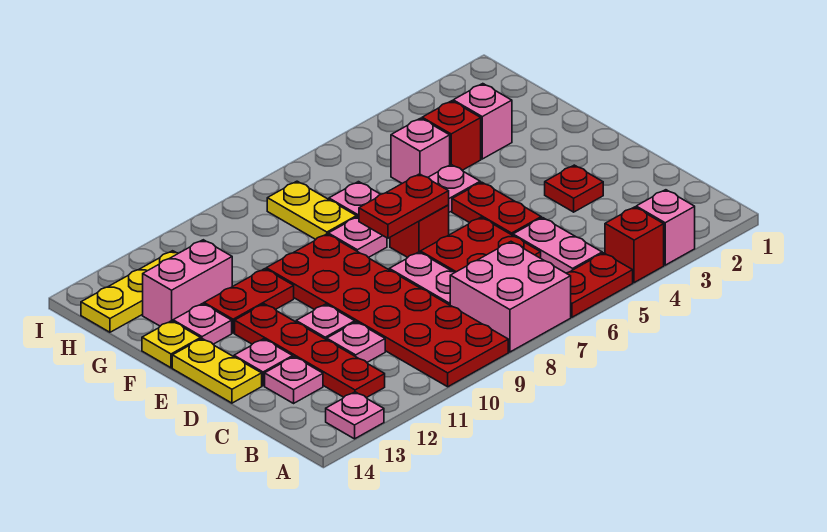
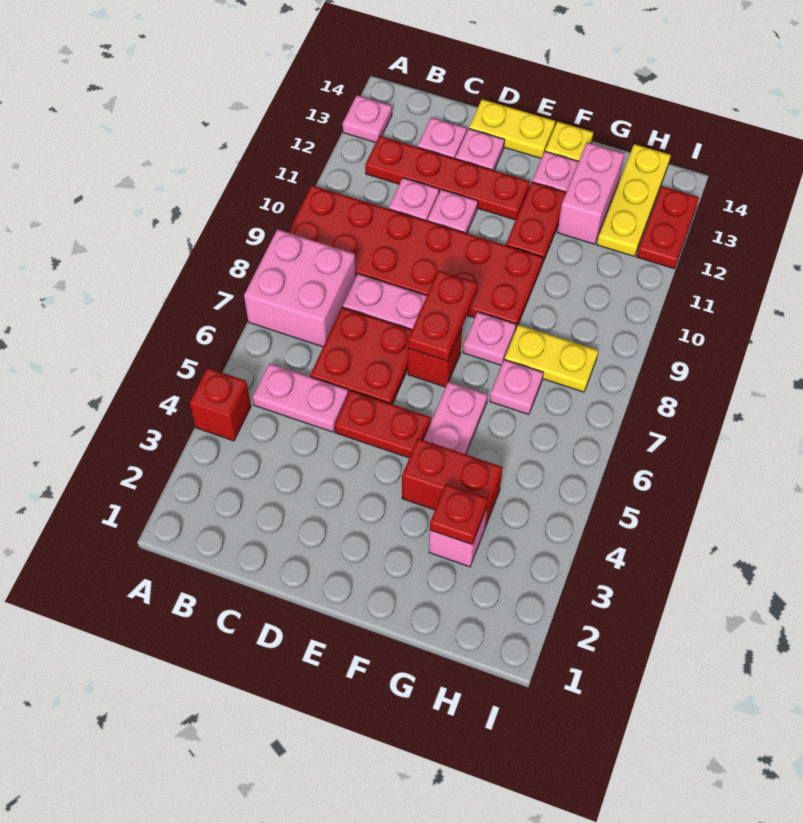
pink brick A3 level 1 -> none
red plate A5:A6 level 1 -> red plate I12:I13 level 1
red plate D3 level 1 -> red plate G3 level 2
red brick G4 level 1 -> red brick F4:G4 level 1
pink brick G5 level 1 -> none

